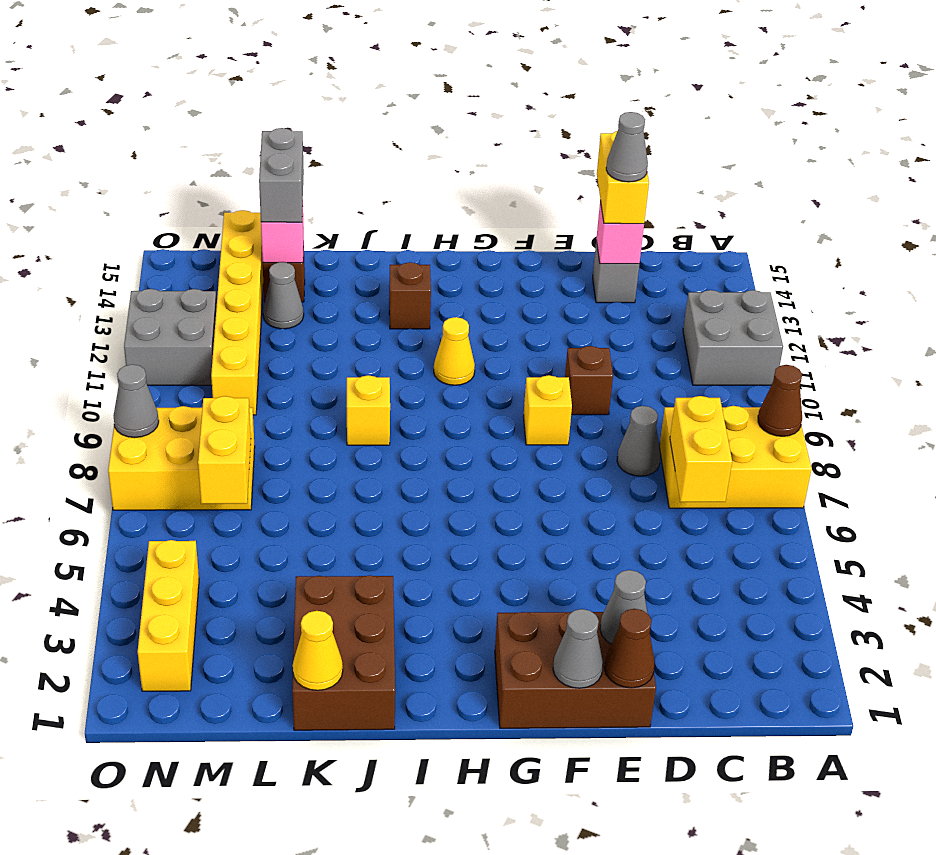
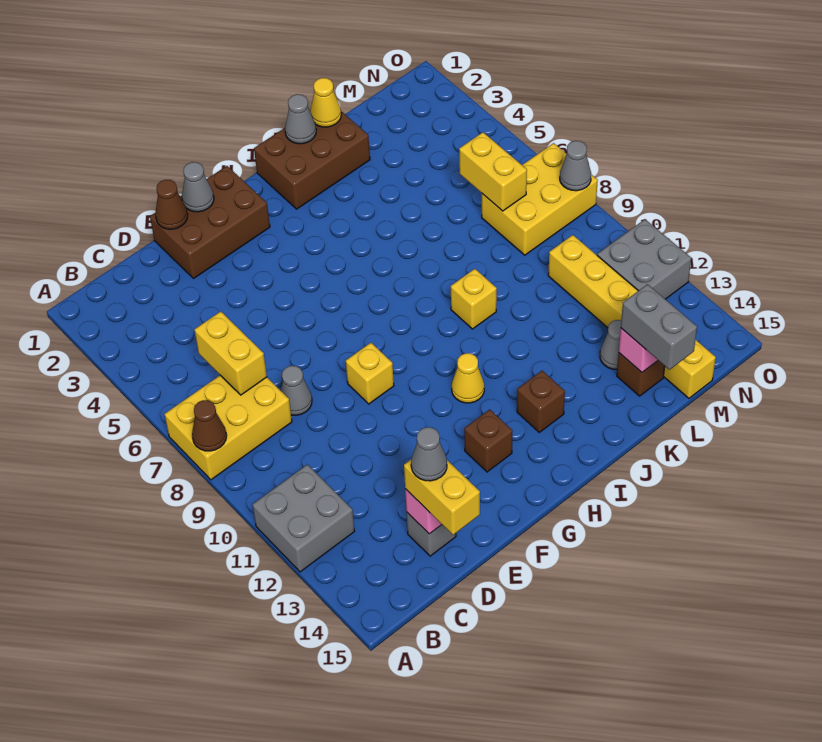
grey cone E2 level 2 -> grey cone J1 level 2
brown brick E10 level 1 -> brown brick G13 level 1
brown brick J1:K3 level 1 -> brown brick I1:K2 level 1
yellow brick N2:N4 level 1 -> none

